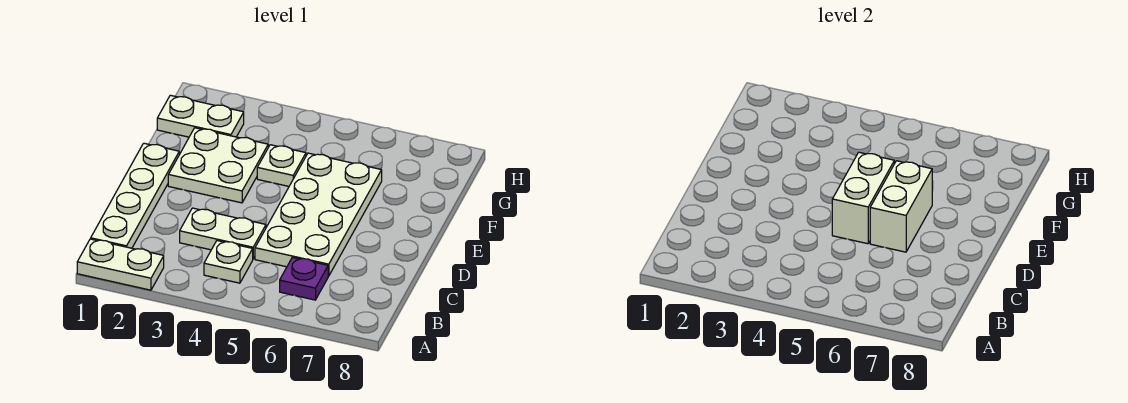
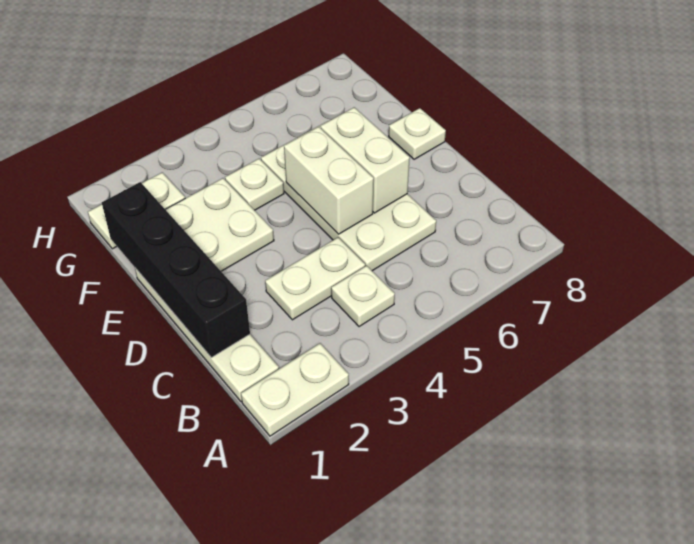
purple plate B6 level 1 -> none
none -> black brick C1:F1 level 2
none -> white plate E8 level 1

